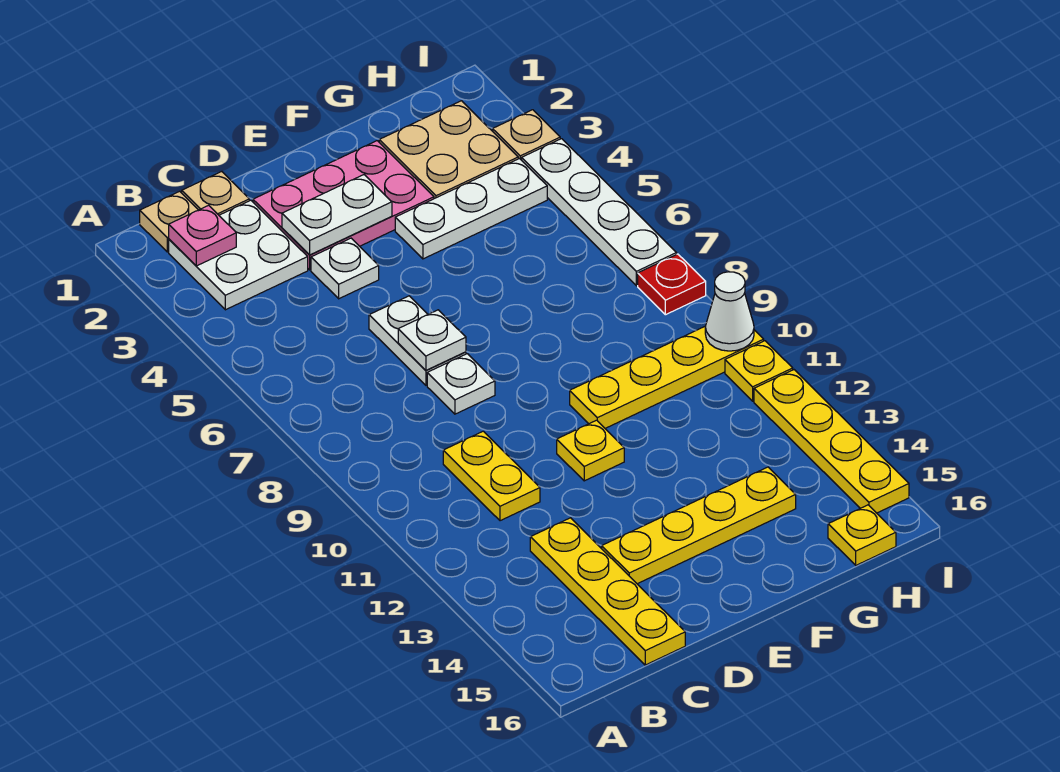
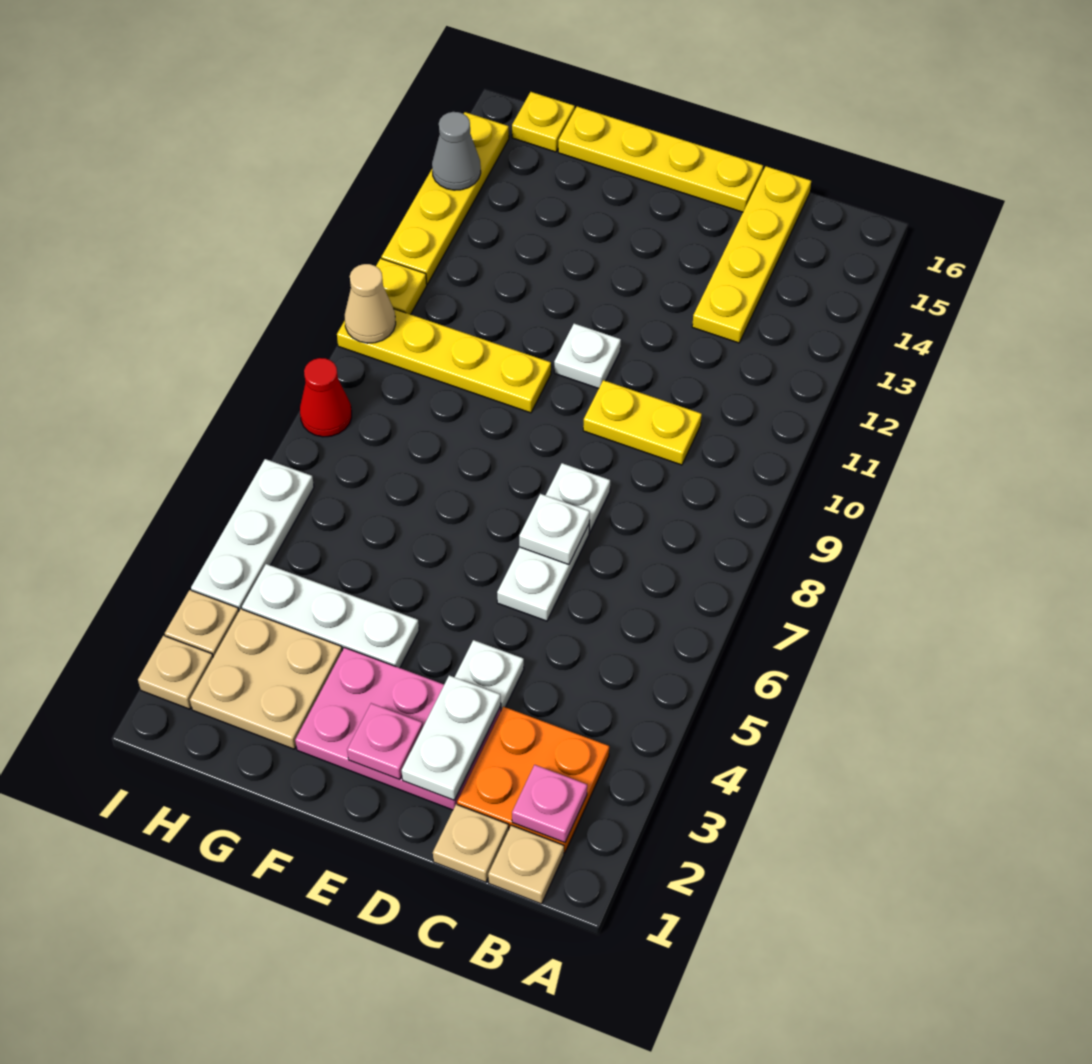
white plate B2:C3 level 1 -> orange plate B2:C3 level 1
yellow plate C10:C11 level 1 -> yellow plate C10:D10 level 1
white plate D3:E3 level 2 -> white plate D2:D3 level 2
yellow plate D14:G14 level 1 -> yellow plate D16:G16 level 1
none -> pink plate E2 level 2
yellow plate E11 level 1 -> white plate E11 level 1
none -> tan plate I2 level 1
white plate I4:I7 level 1 -> white plate I4:I6 level 1
red plate I8 level 1 -> red cone I8 level 1
white cone I10 level 2 -> tan cone I10 level 2
none -> grey cone I14 level 2

